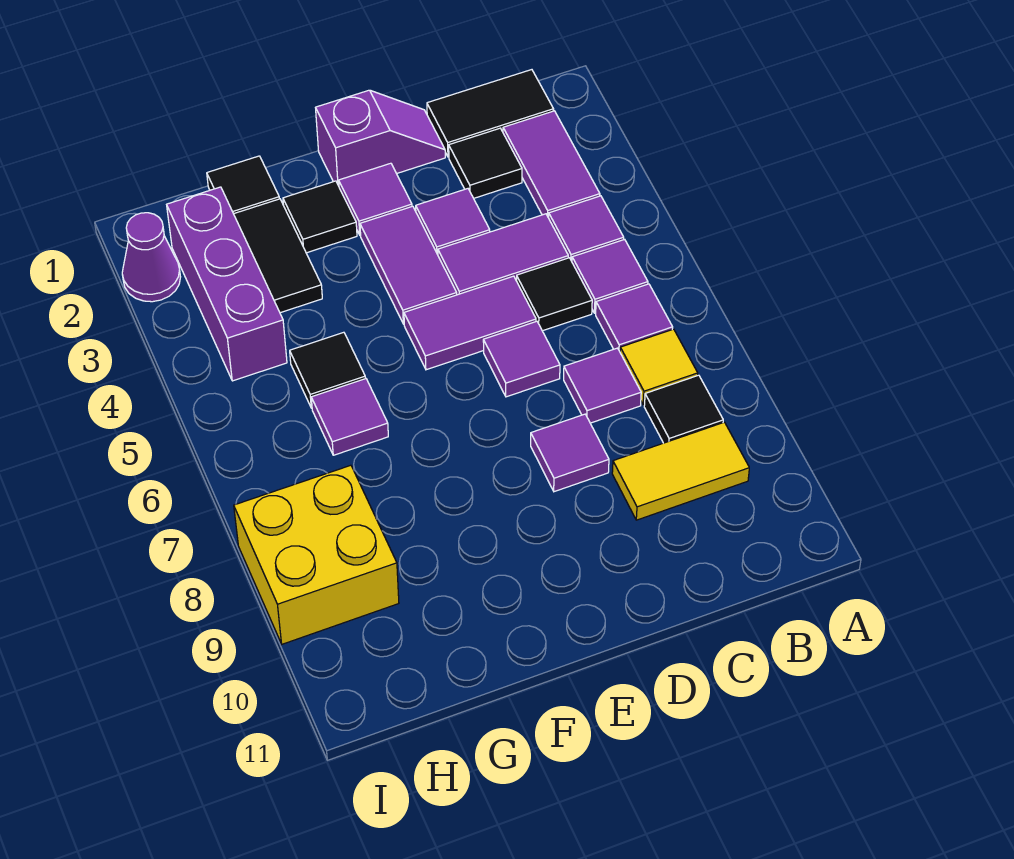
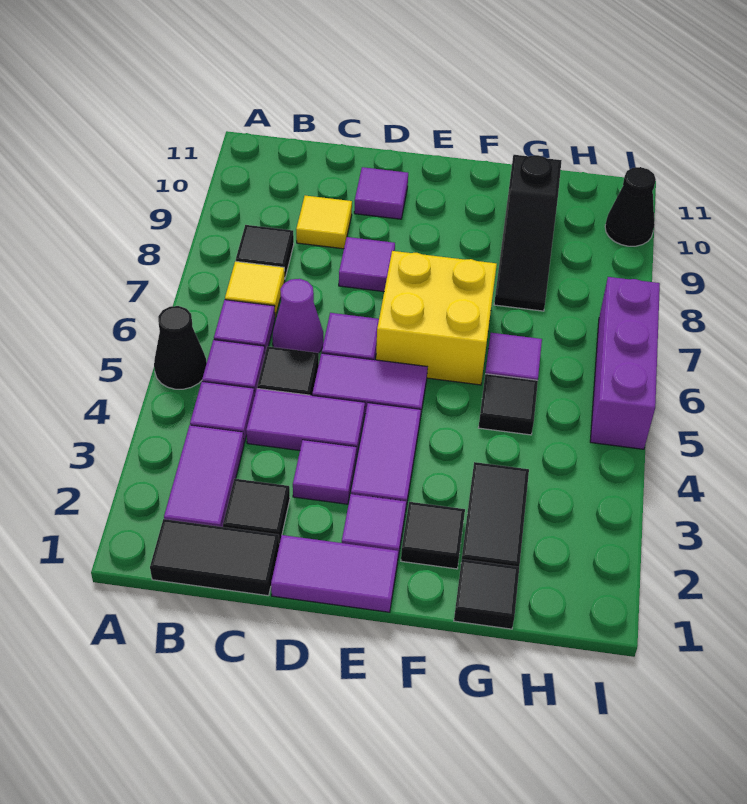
none -> black cone A5 level 1
yellow tile B9:C9 level 1 -> yellow tile C9 level 1
purple tile C7 level 1 -> purple tile D10 level 1
purple slope D1:E1 level 1 top E -> purple tile D1:E1 level 1
none -> black slope G8:G10 level 1 top 10
purple brick H2:H4 level 1 -> purple brick I5:I7 level 1
yellow brick H8:I9 level 1 -> yellow brick E6:F7 level 1
purple cone I2 level 1 -> purple cone C6 level 1
none -> black cone I10 level 1

